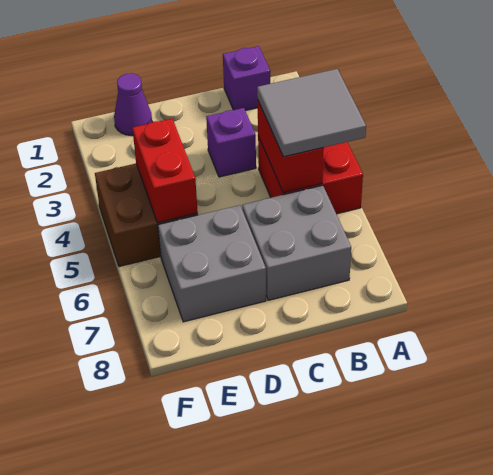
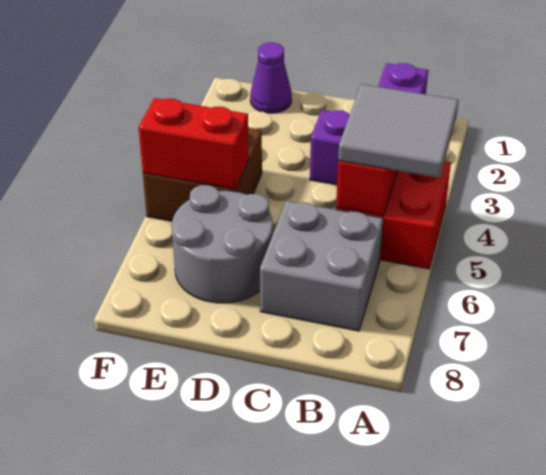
grey brick D6:E7 level 1 -> grey round brick D6:E7 level 1
red brick E4:E5 level 2 -> red brick E5:F5 level 2

